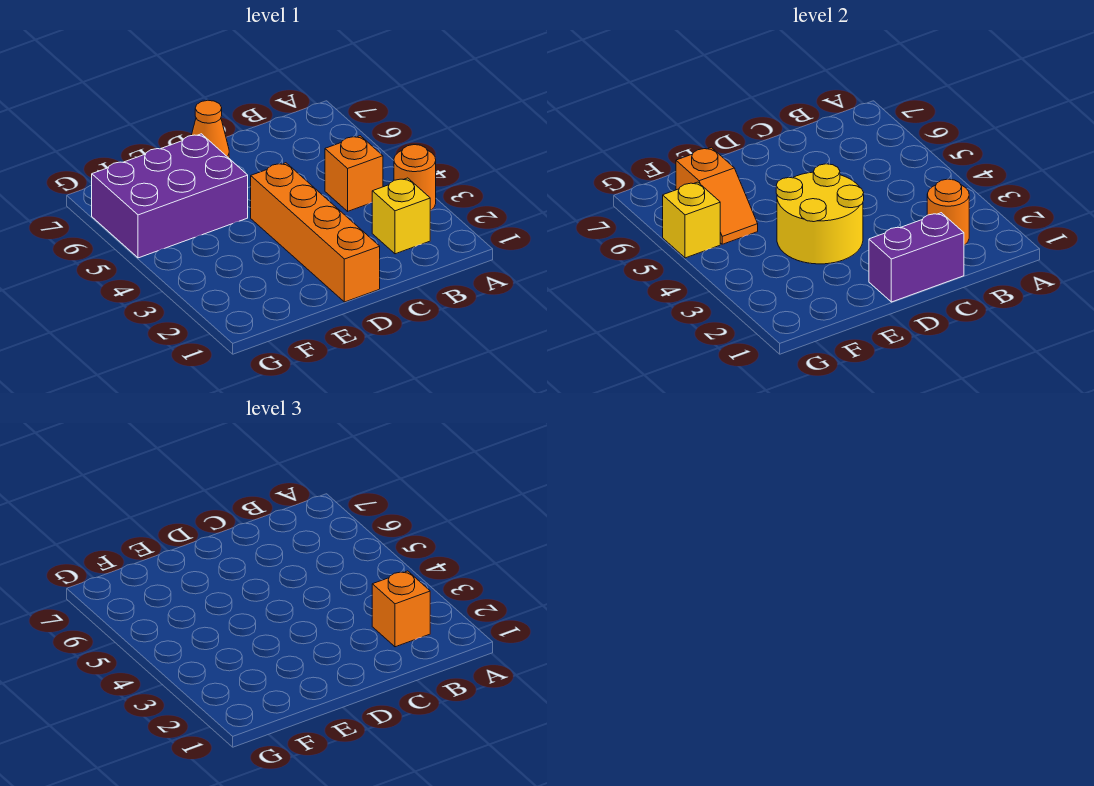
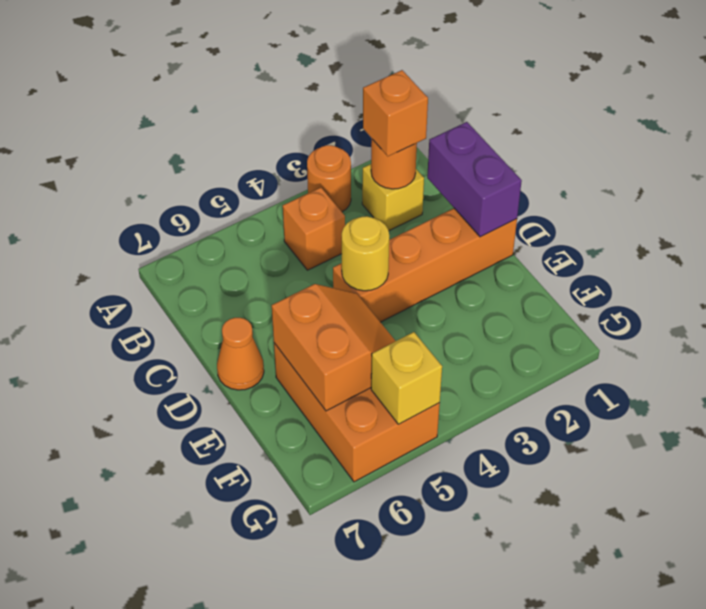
yellow round brick D3:E4 level 2 -> yellow round brick D4 level 2
purple brick E5:G6 level 1 -> orange brick E5:G6 level 1
orange slope F5:F6 level 2 top 6 -> orange slope E5:F6 level 2 top 6

